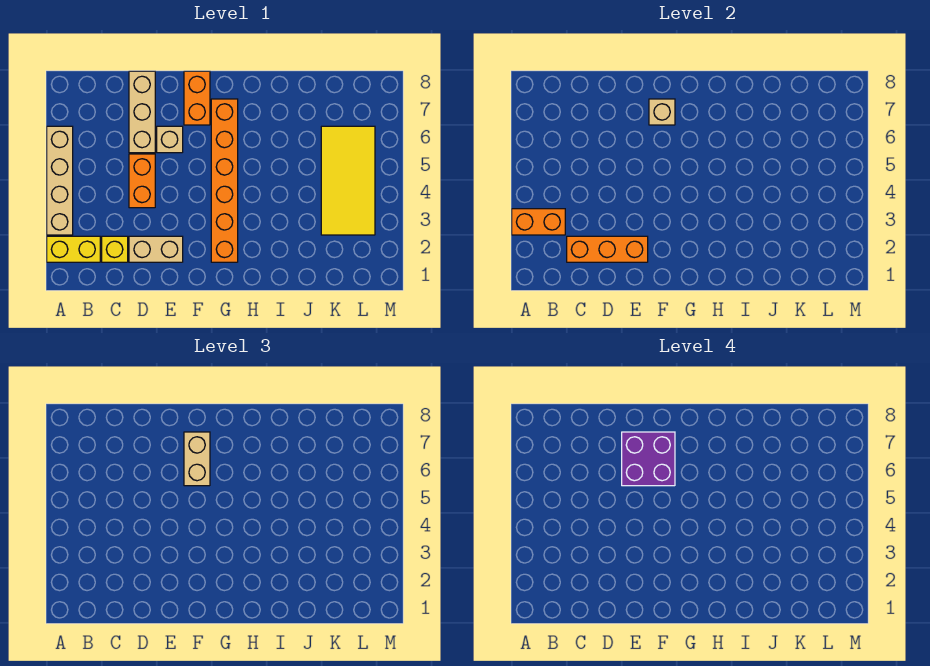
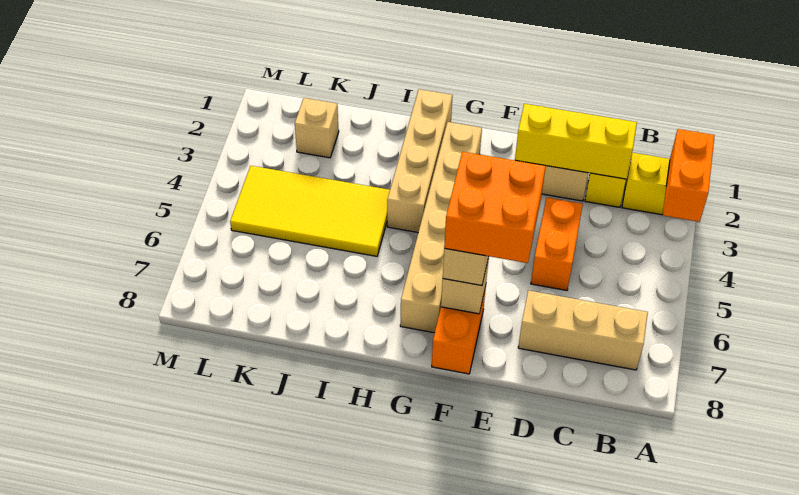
tan brick A3:A6 level 1 -> tan brick H1:H4 level 1
orange brick A3:B3 level 2 -> orange brick A2:A3 level 2
orange brick C2:E2 level 2 -> yellow brick C2:E2 level 2
tan brick D6:D8 level 1 -> tan brick B7:D7 level 1
tan brick E6 level 1 -> tan brick K2 level 1
purple brick E6:F7 level 4 -> orange brick E6:F7 level 4
orange brick G2:G7 level 1 -> tan brick G2:G7 level 1
yellow tile K3:L6 level 1 -> yellow tile I4:L5 level 1

